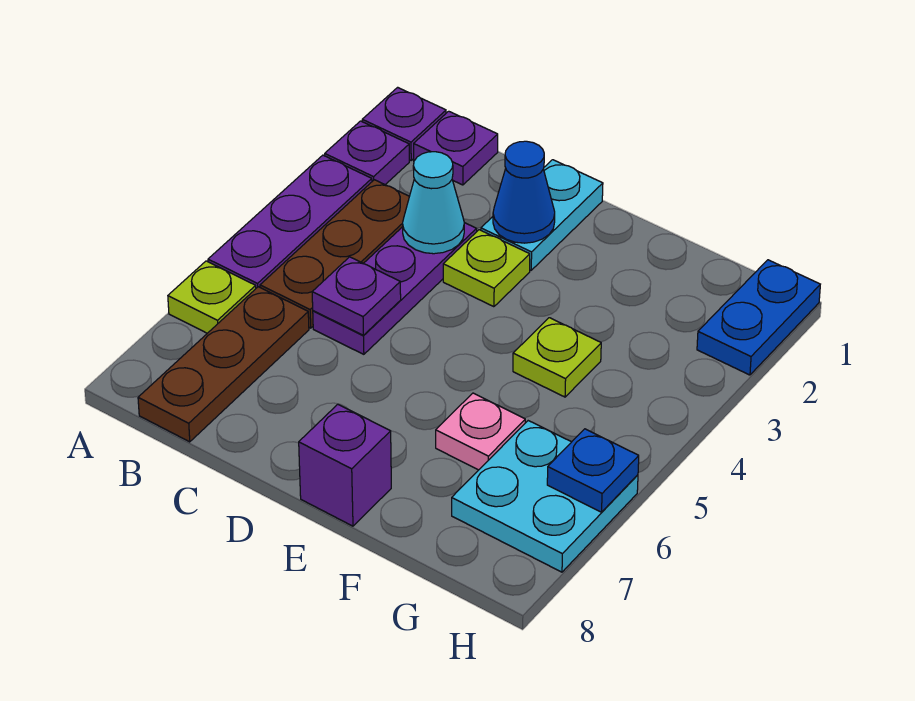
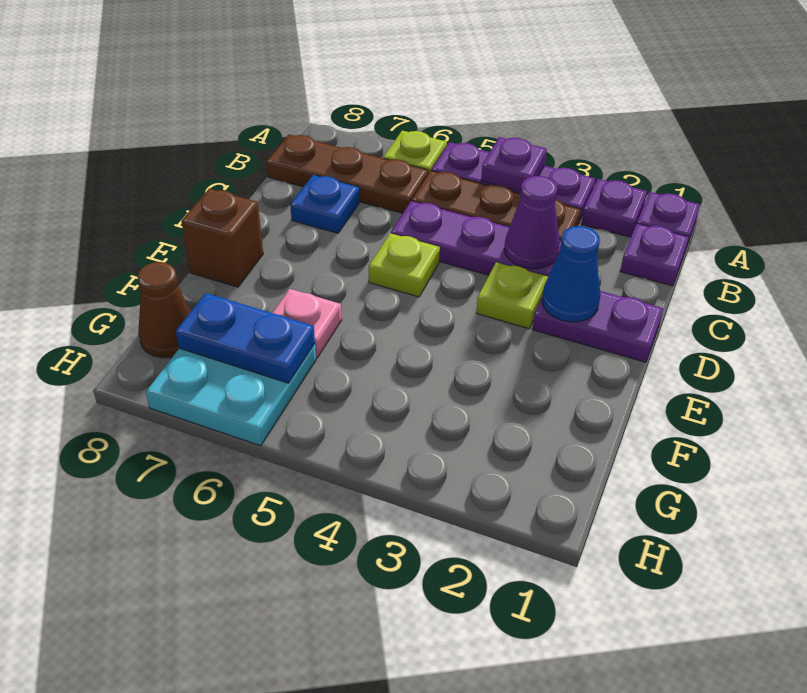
cyan cone C3 level 2 -> purple cone C3 level 2
purple plate C5 level 2 -> purple plate A4 level 2
cyan plate D1:D2 level 1 -> purple plate D1:D2 level 1
purple brick E8 level 1 -> brown brick E8 level 1
lime plate F4 level 1 -> lime plate D5 level 1
none -> brown cone G8 level 1
blue plate H1:H2 level 1 -> blue plate G6:G7 level 2
blue plate H6 level 2 -> blue plate C7 level 1

